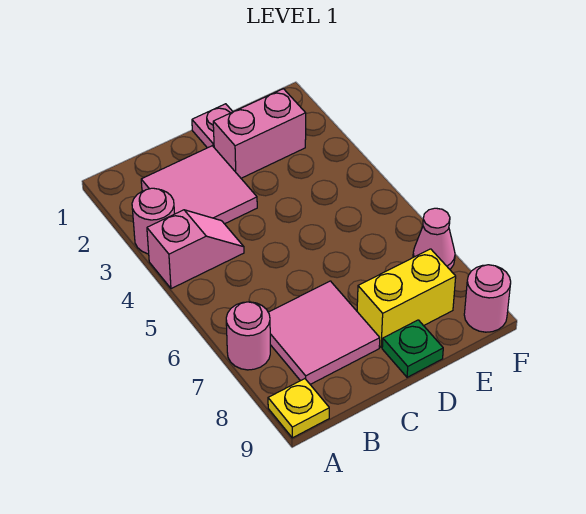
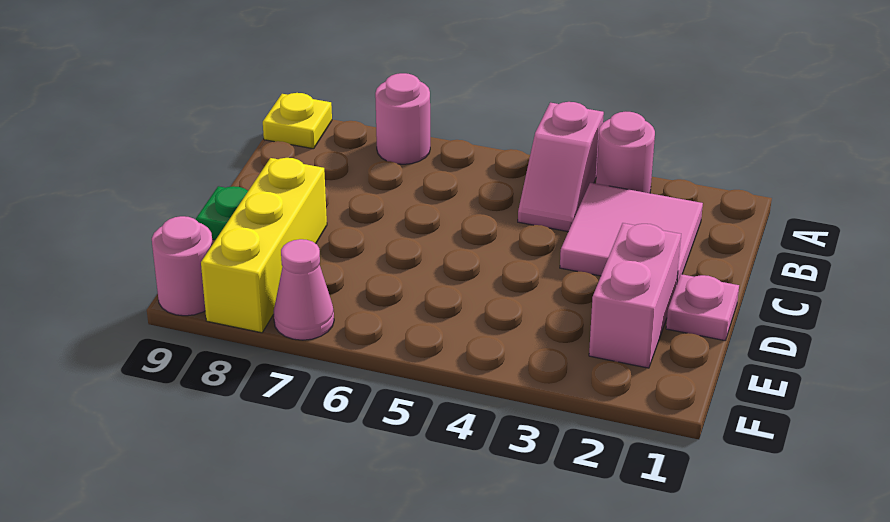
pink tile B7:C8 level 1 -> none
yellow brick D8:E8 level 1 -> yellow brick D8:F8 level 1

